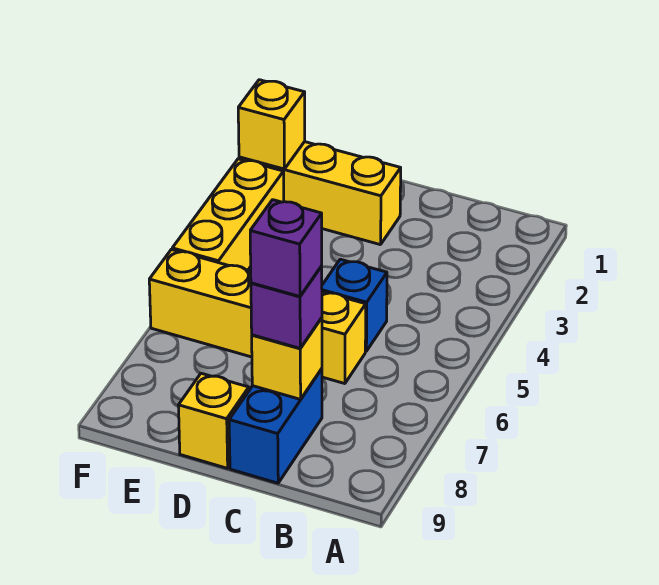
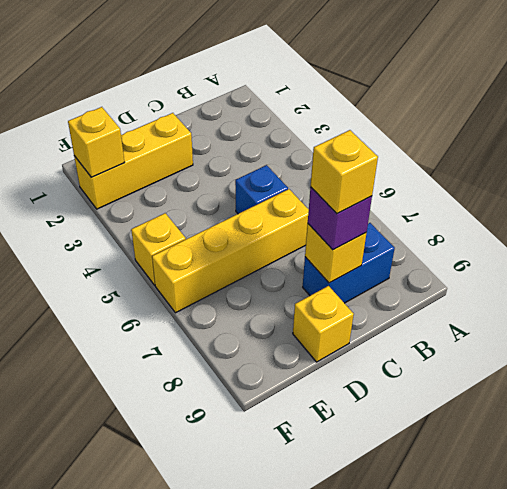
blue brick C8:C9 level 1 -> blue brick B8:C8 level 1
purple brick C8 level 4 -> yellow brick C8 level 4
yellow brick F3:F5 level 1 -> yellow brick F5 level 1

